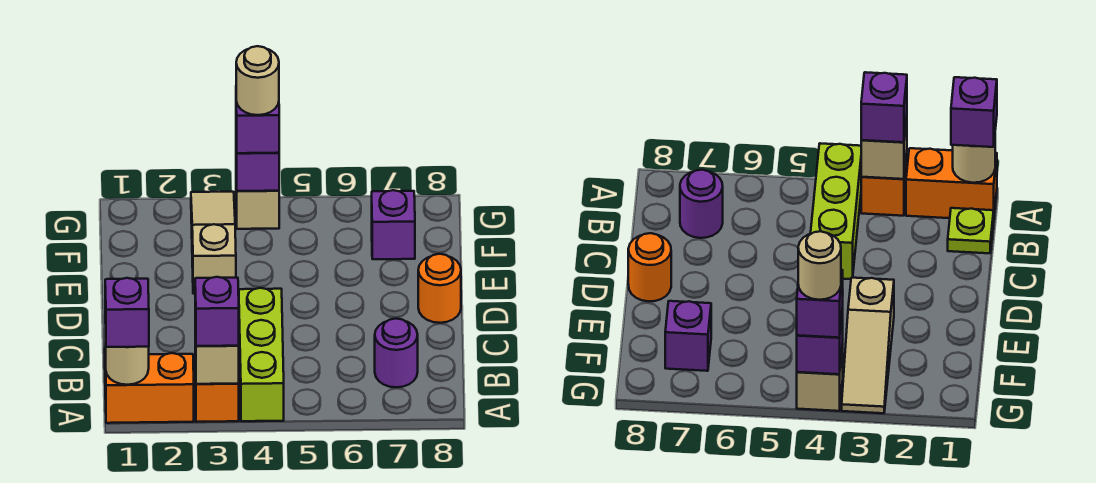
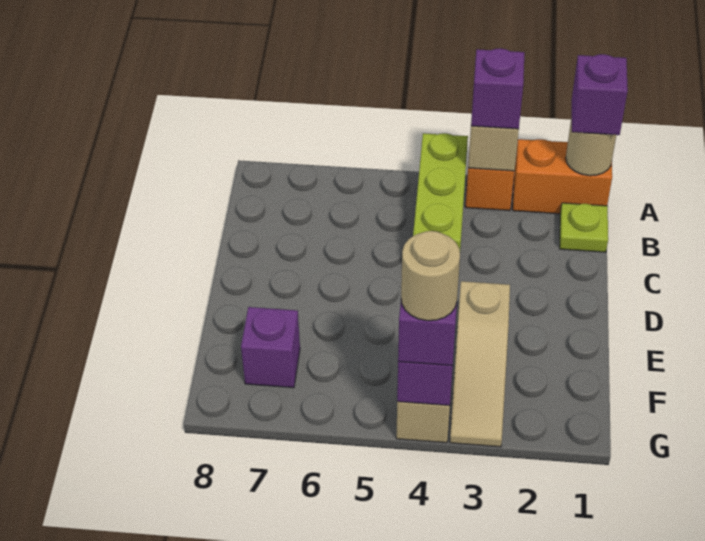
purple round brick B7 level 1 -> none
orange round brick D8 level 1 -> none

